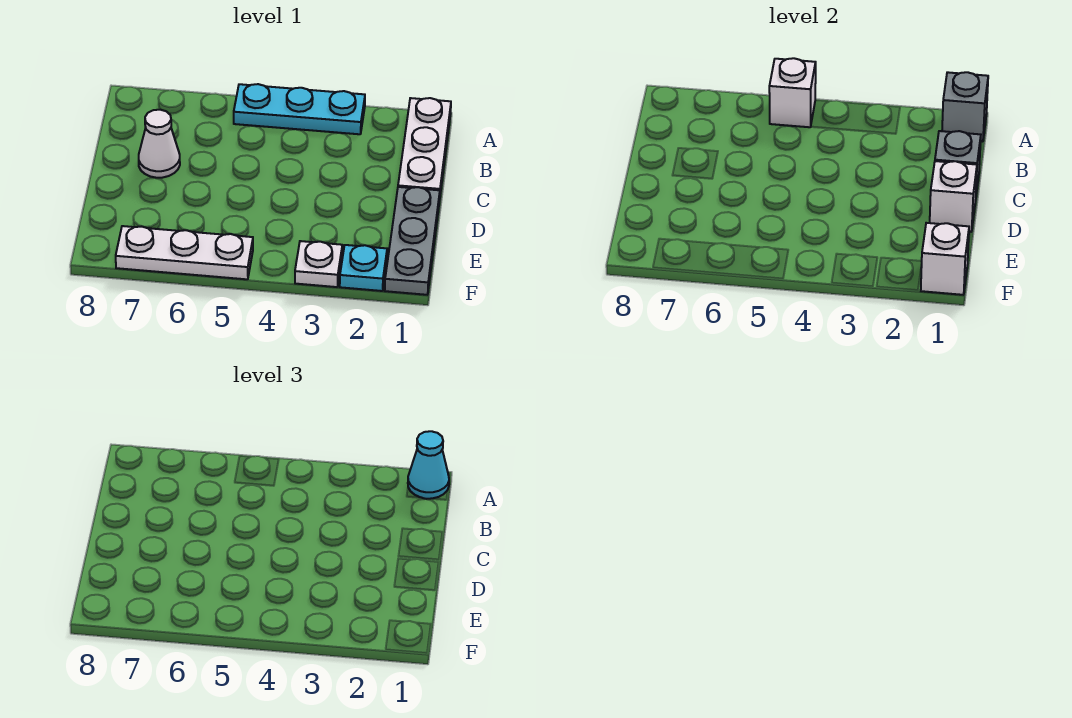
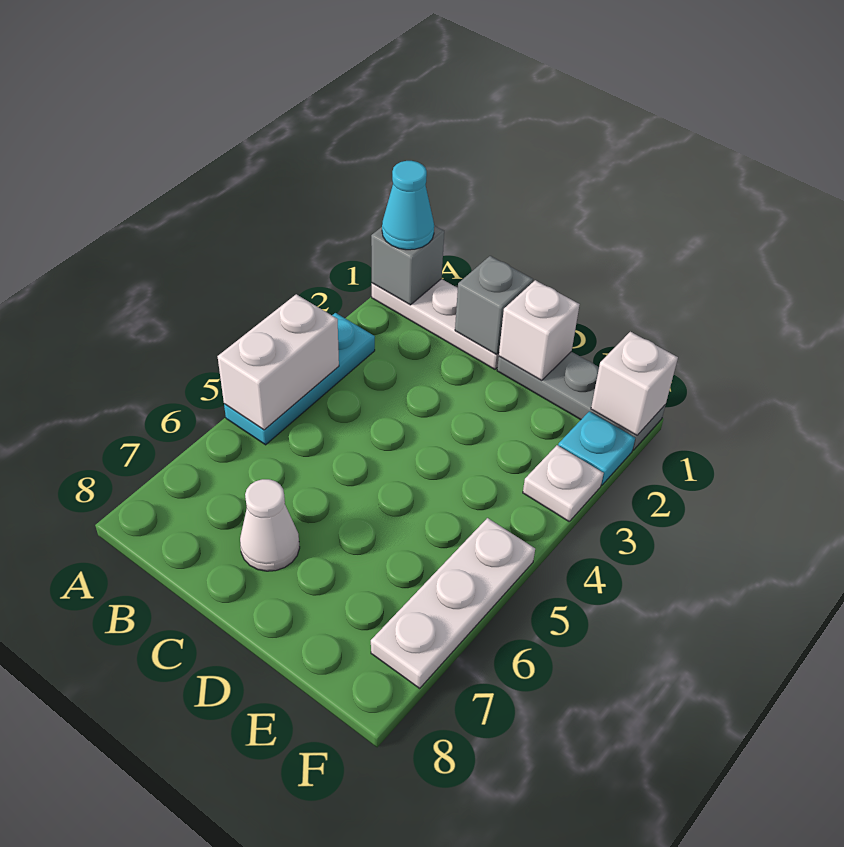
white brick A5 level 2 -> white brick A4:A5 level 2

